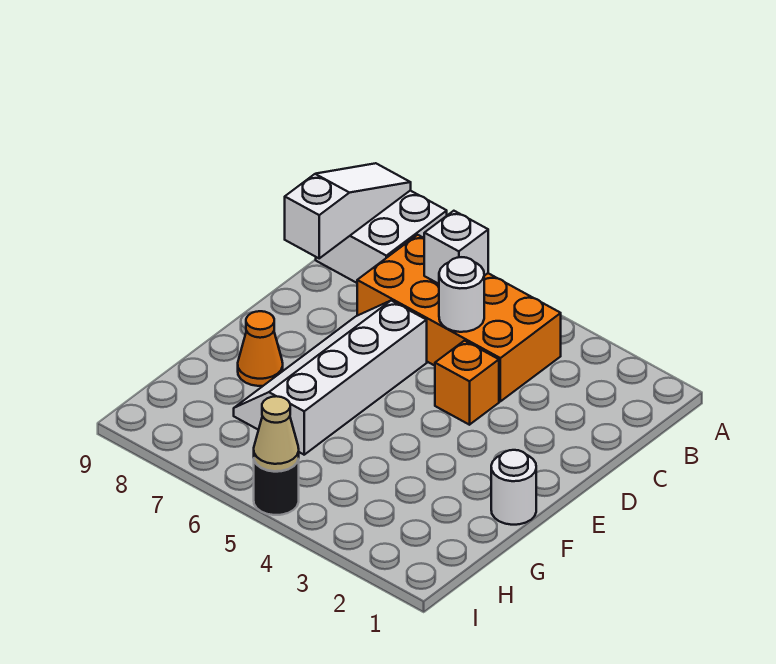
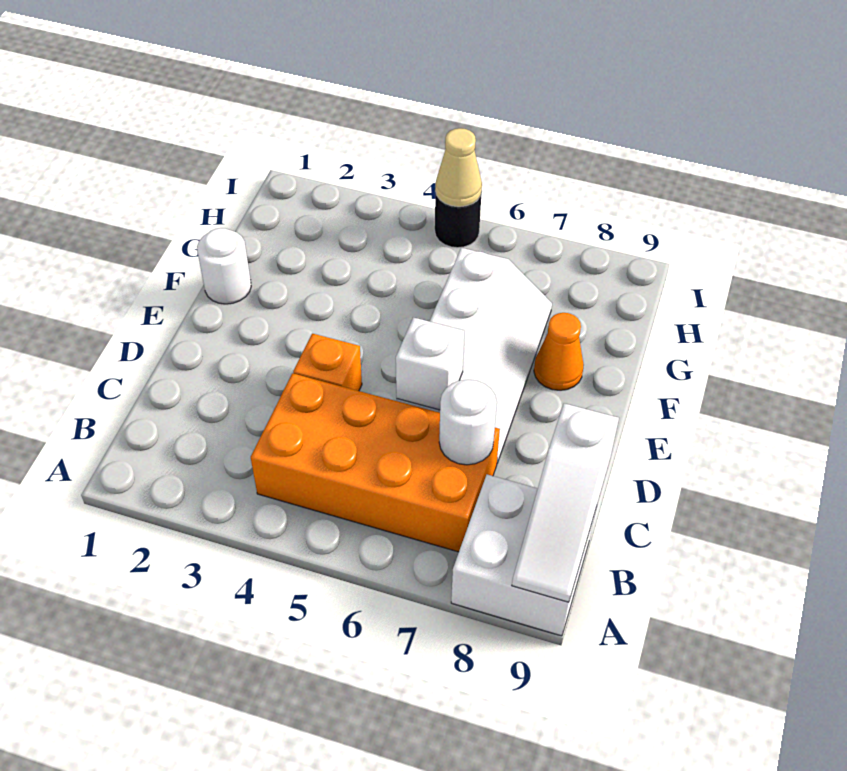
white brick B6 level 2 -> white brick D6 level 2
white round brick C5 level 2 -> white round brick C7 level 2

